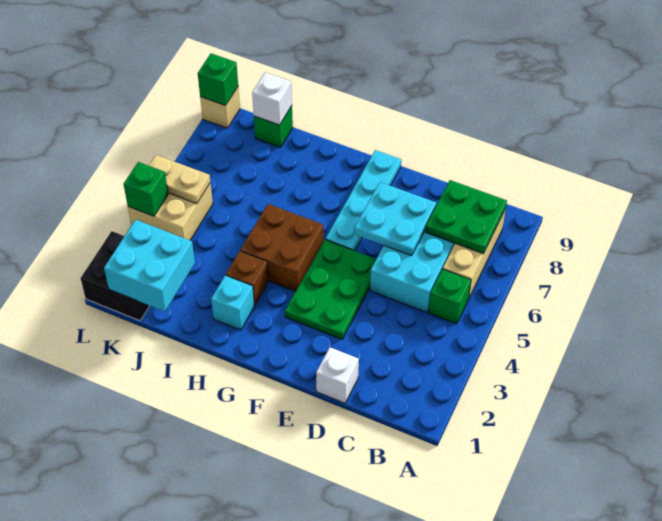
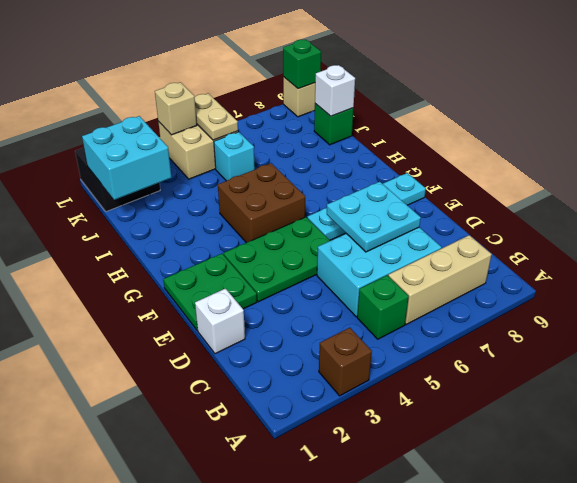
green plate B7:C8 level 2 -> green plate E1:F2 level 1
cyan brick H2 level 1 -> cyan brick J5 level 1
brown brick H3 level 1 -> brown brick A3 level 1
green brick L4 level 2 -> tan brick L4 level 2

